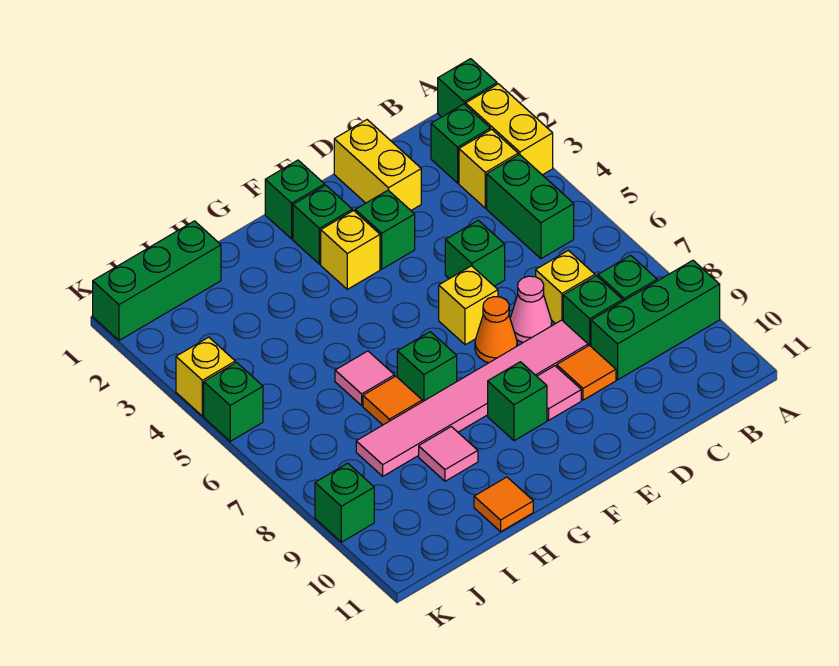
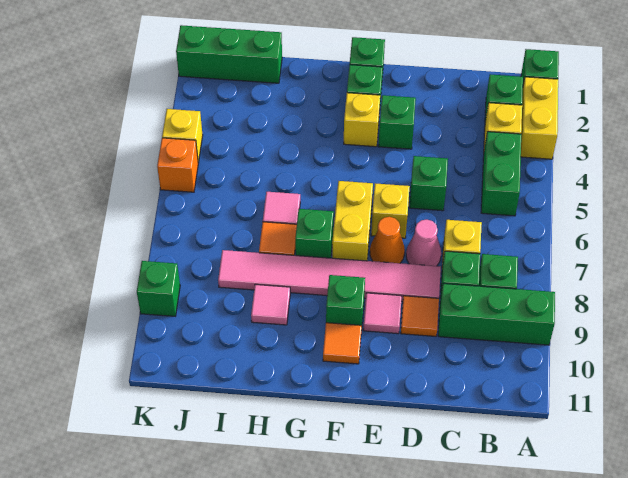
yellow brick D1:D2 level 1 -> yellow brick F6:F7 level 1
orange tile H11 level 1 -> orange tile F10 level 1
green brick K5 level 1 -> orange brick K5 level 1

